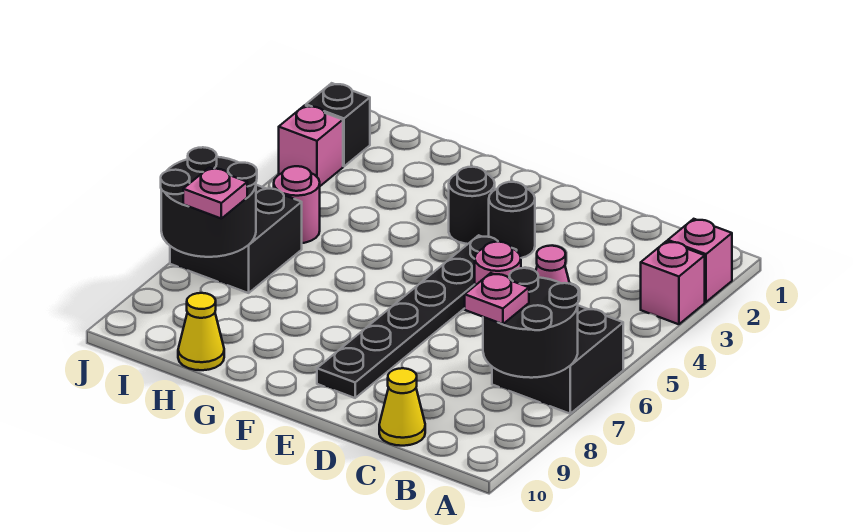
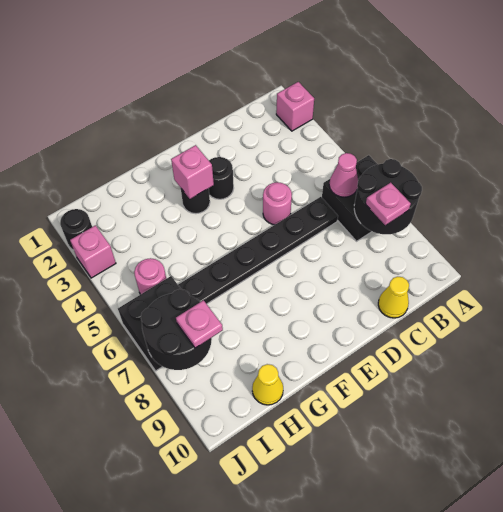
pink brick A3 level 1 -> pink brick F3 level 2
black plate E4:E9 level 1 -> black plate C6:H6 level 1
black brick J2 level 1 -> black round brick J2 level 1

